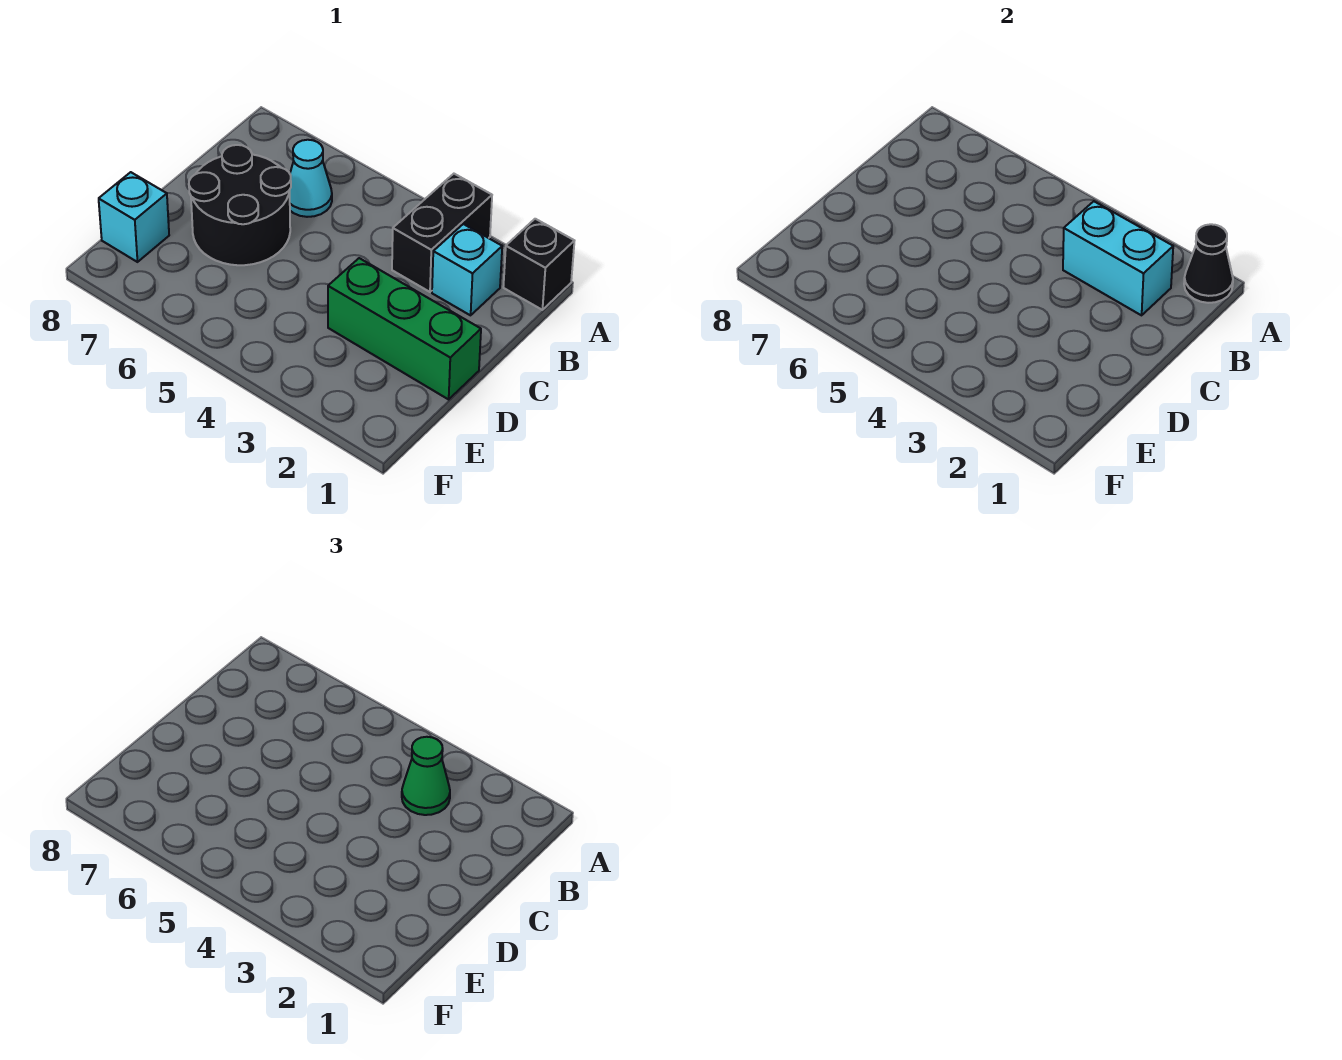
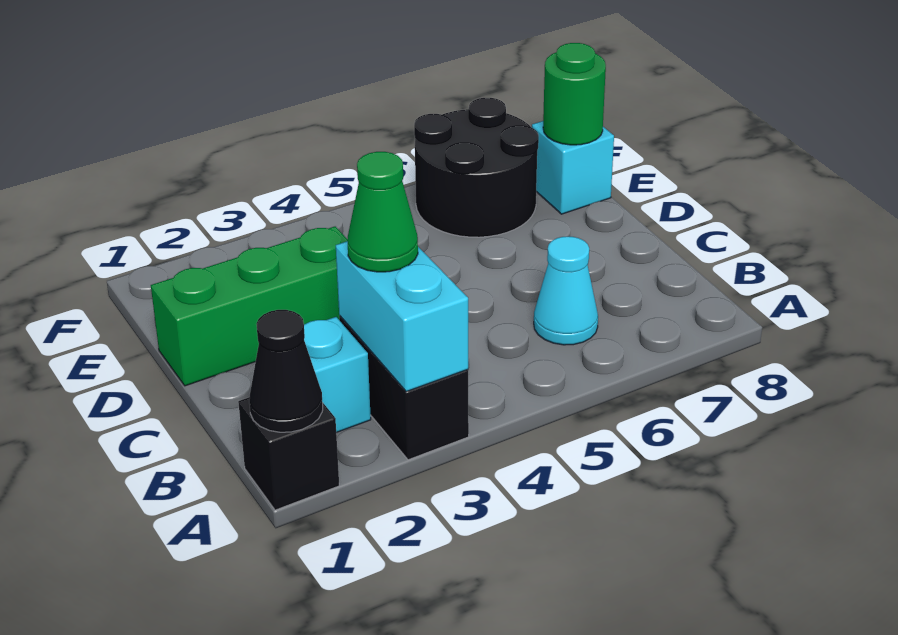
cyan brick B2:B3 level 2 -> cyan brick A3:B3 level 2
black round brick C6:D7 level 1 -> black round brick E6:F7 level 1
none -> green round brick E8 level 2

